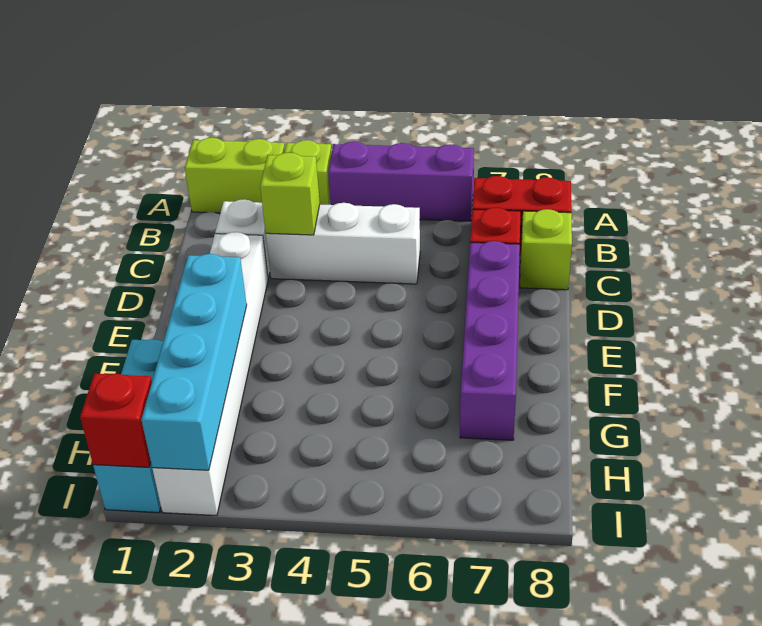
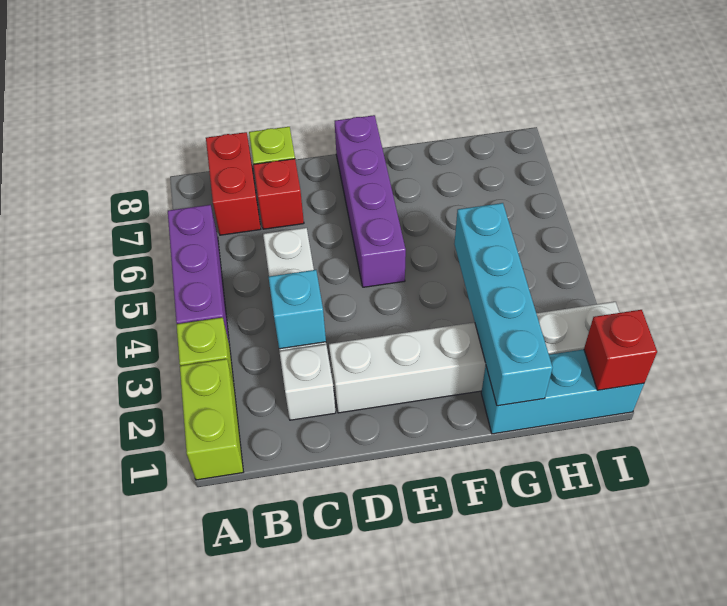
lime brick C3 level 2 -> cyan brick C3 level 2
purple brick D7:G7 level 1 -> purple brick E5:E8 level 1
cyan brick F2:I2 level 2 -> cyan brick G1:G4 level 2

